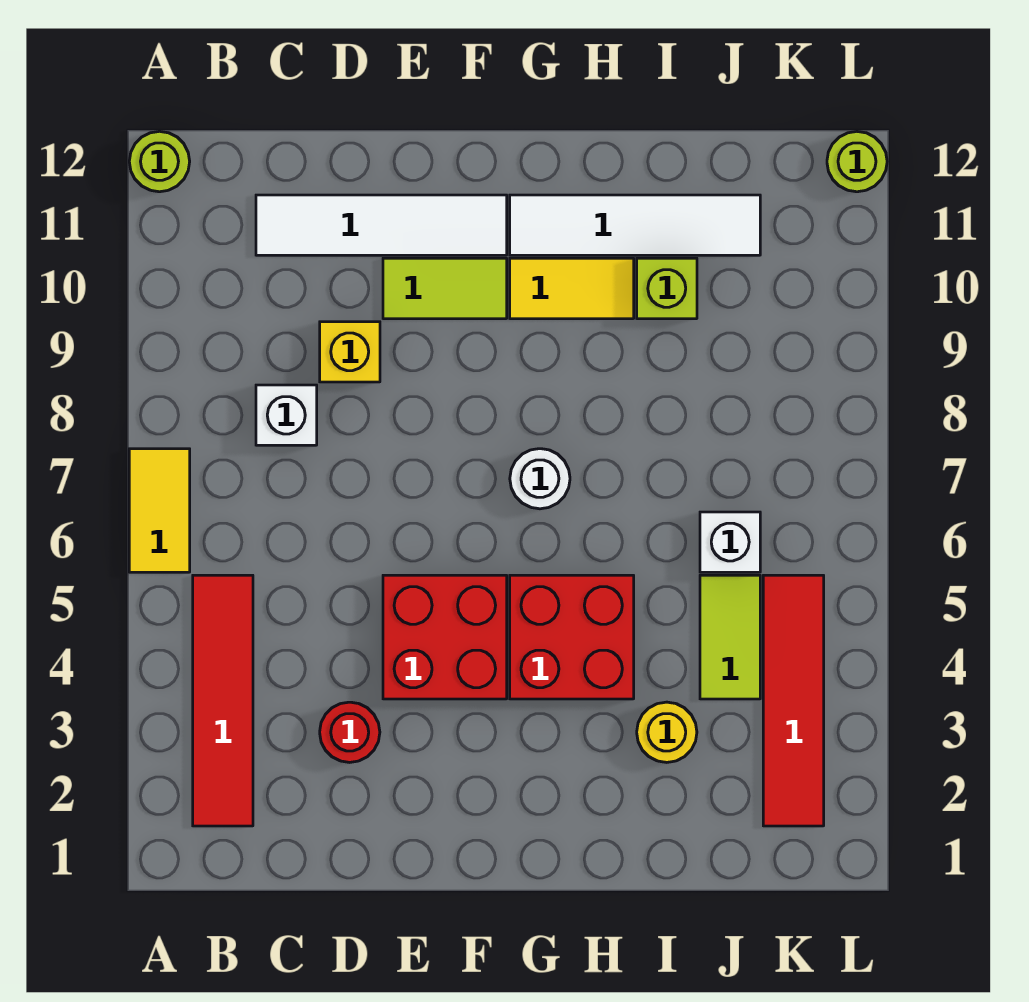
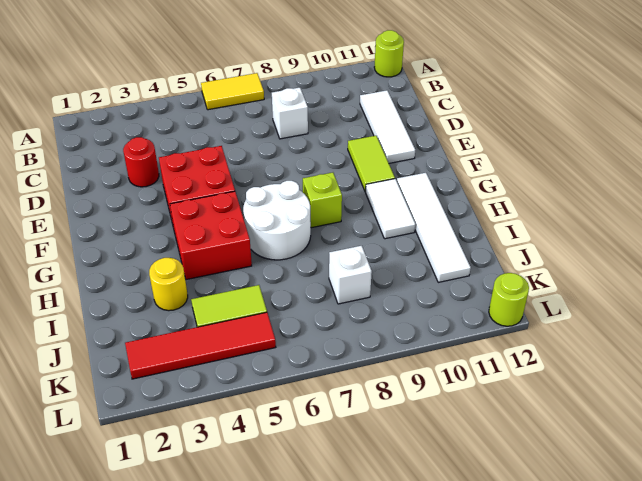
red tile B2:B5 level 1 -> none
white tile C11:F11 level 1 -> white tile C11:E11 level 1
yellow brick D9 level 1 -> none
white round brick G7 level 1 -> white round brick G6:H7 level 1
yellow tile G10:H10 level 1 -> white tile G10:H10 level 1
lime brick I10 level 1 -> lime brick G8 level 1
white brick J6 level 1 -> white brick J8 level 1

